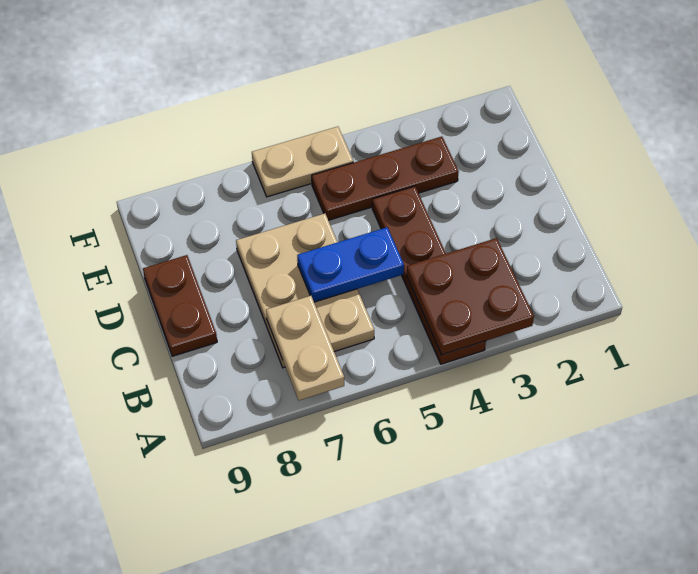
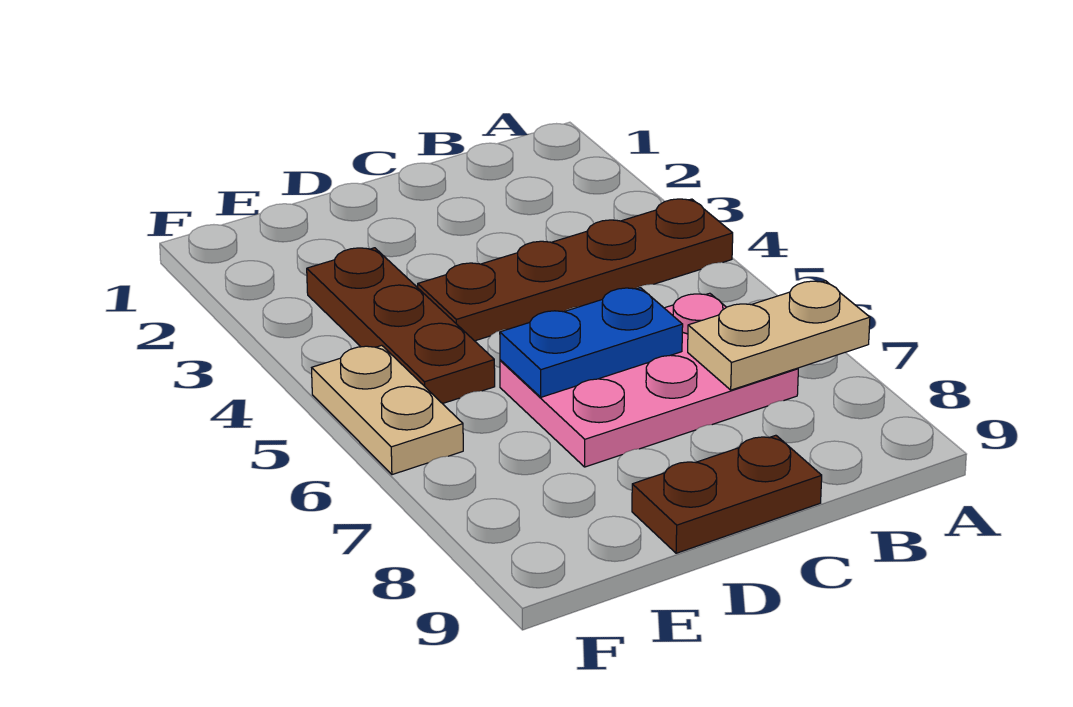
brown plate A3:B4 level 2 -> none
tan plate B6:D7 level 1 -> pink plate B6:D7 level 1
blue plate C5:C6 level 2 -> blue plate C6:D6 level 2

